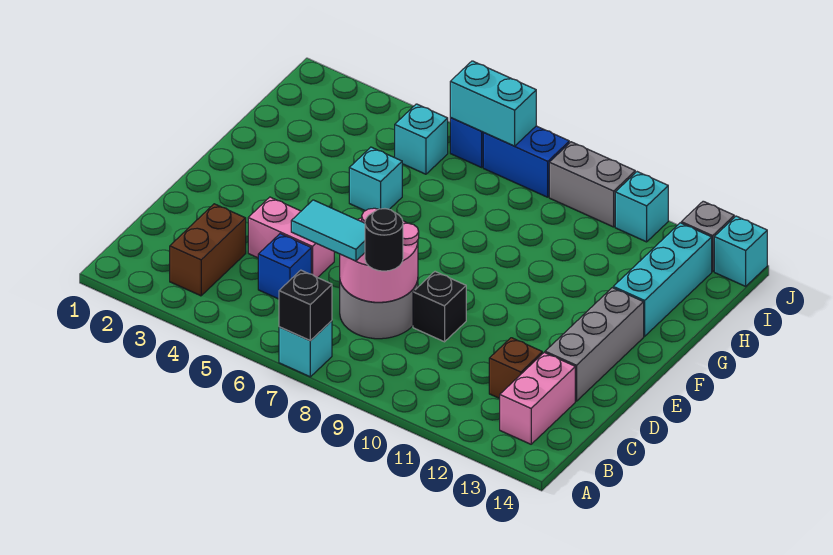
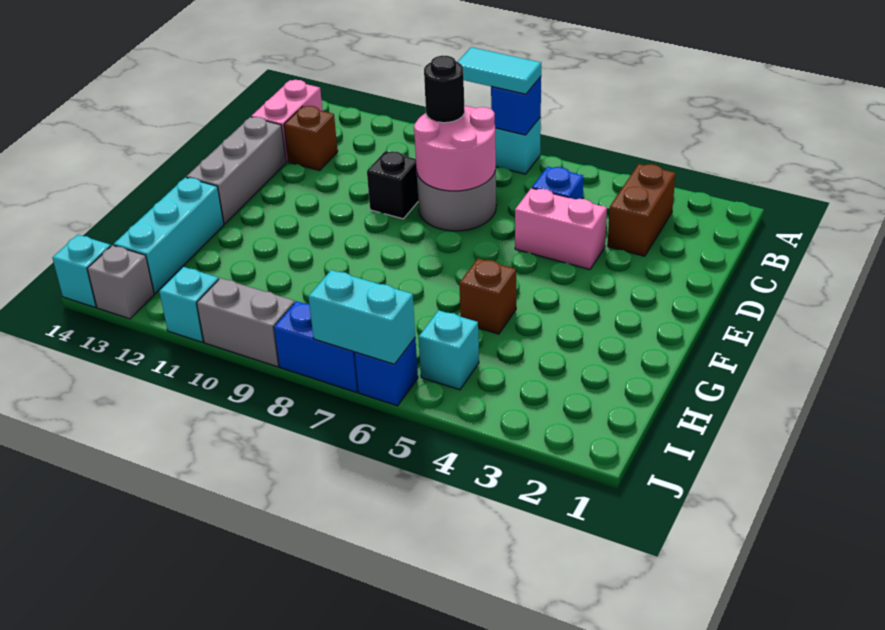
black brick A7 level 2 -> blue brick A7 level 2
cyan tile C6:C7 level 3 -> cyan tile A7:A8 level 3
cyan brick G5 level 1 -> brown brick G5 level 1

